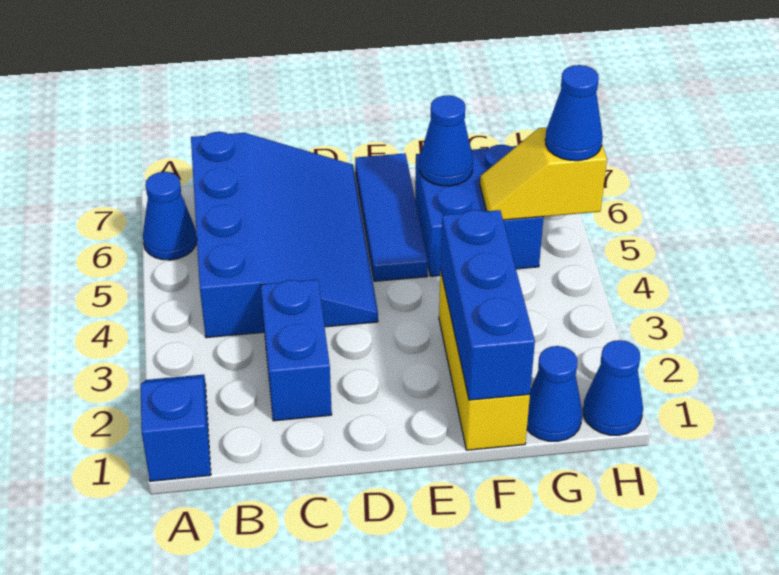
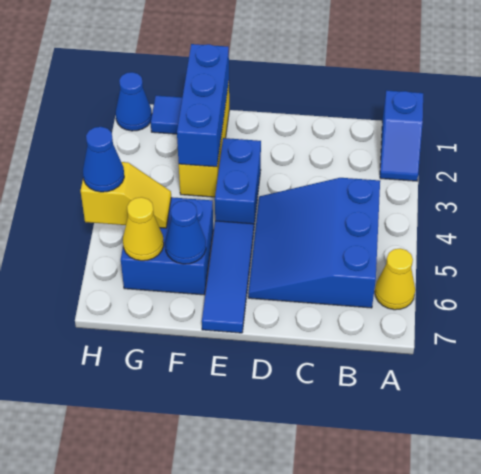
blue cone A6 level 1 -> yellow cone A6 level 1
blue slope B4:D7 level 1 top B -> blue slope B4:D6 level 1 top B
blue brick C2:C3 level 1 -> blue brick E3:E4 level 1
blue cone G1 level 1 -> blue tile G1 level 1
none -> yellow cone G6 level 2

